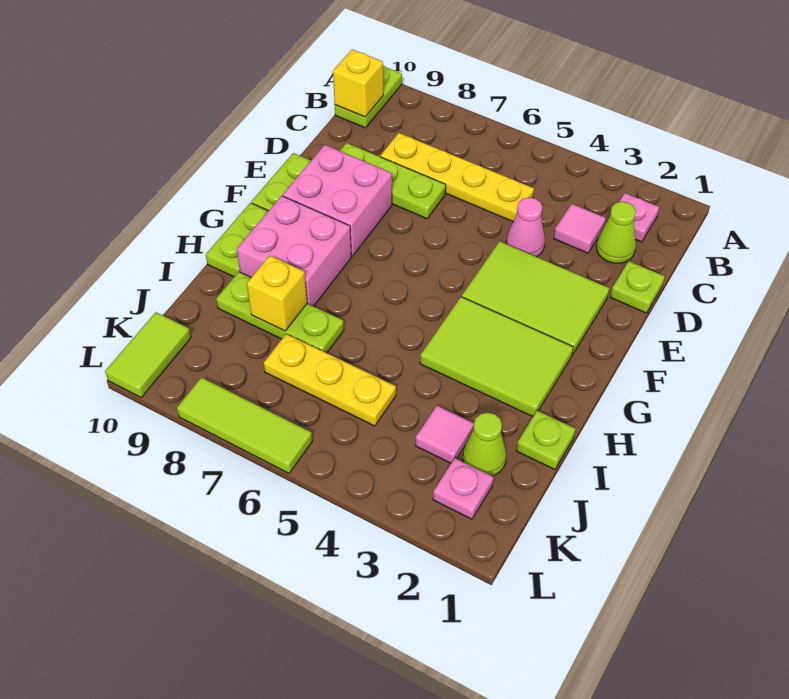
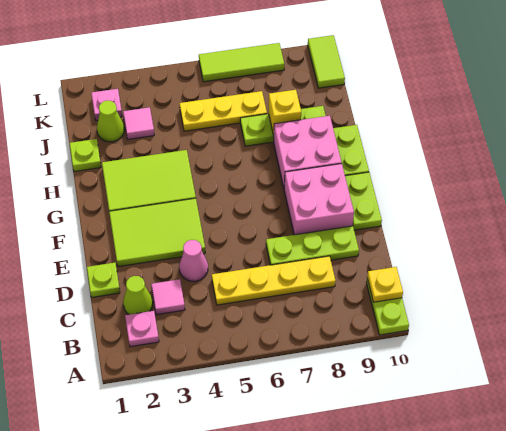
yellow brick B10 level 2 -> yellow plate B10 level 2

